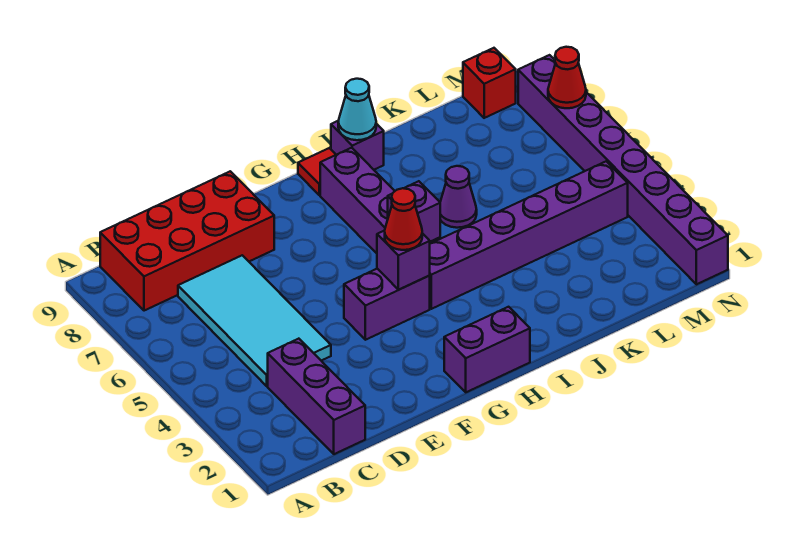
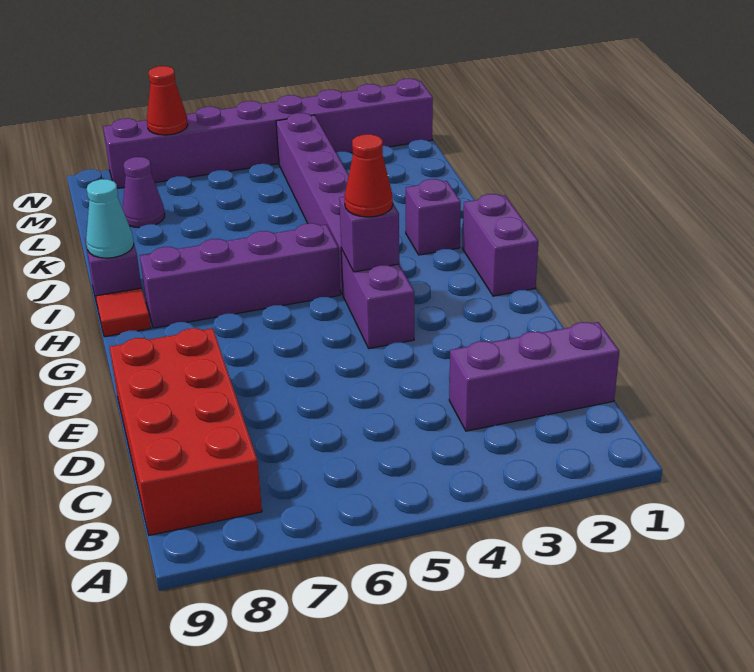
cyan tile C4:D7 level 1 -> none
purple brick H5 level 2 -> purple brick I2 level 1
purple cone J6 level 1 -> purple cone L8 level 1
red brick M9 level 1 -> none

